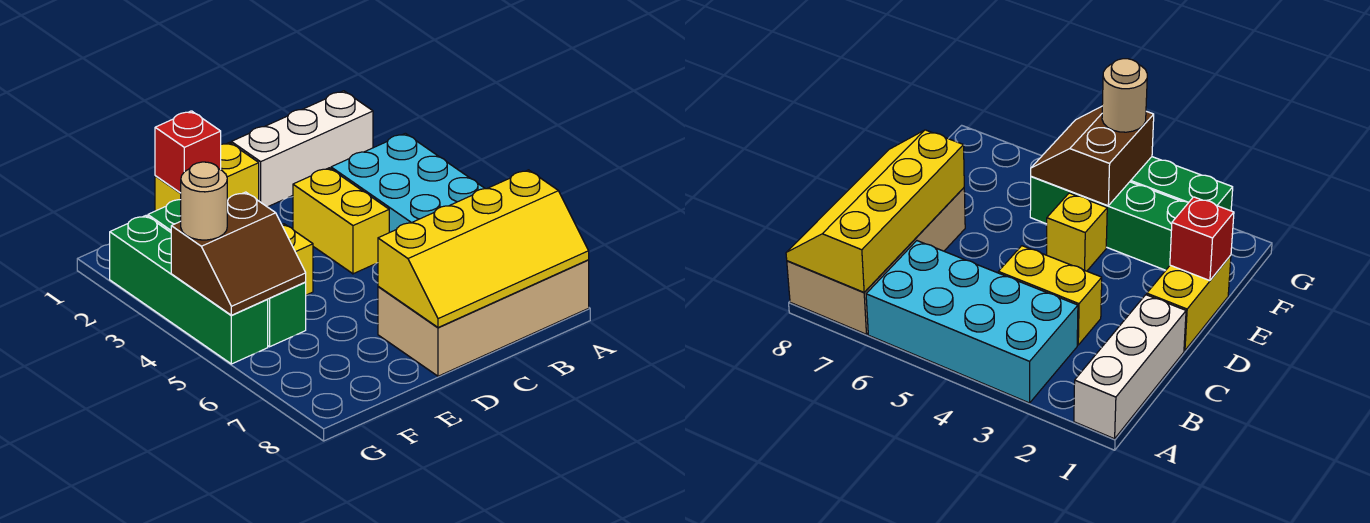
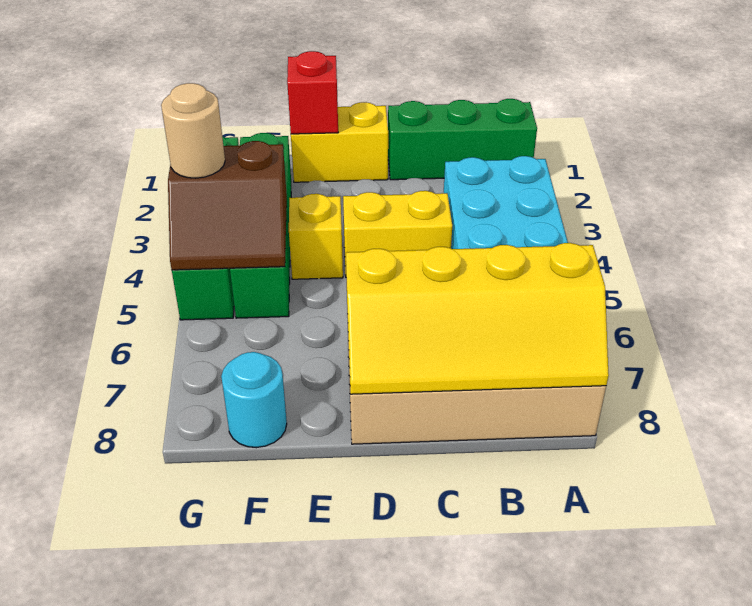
white brick A1:C1 level 1 -> green brick A1:C1 level 1
yellow brick C3:C4 level 1 -> yellow brick C4:D4 level 1
none -> cyan round brick F8 level 1

